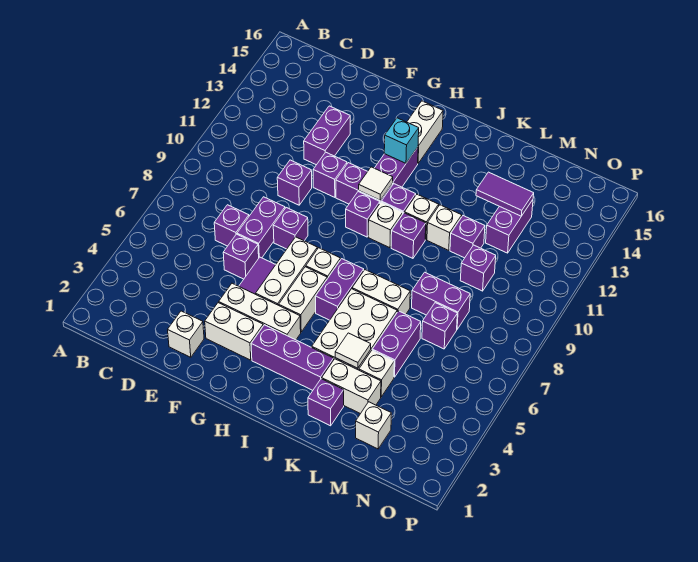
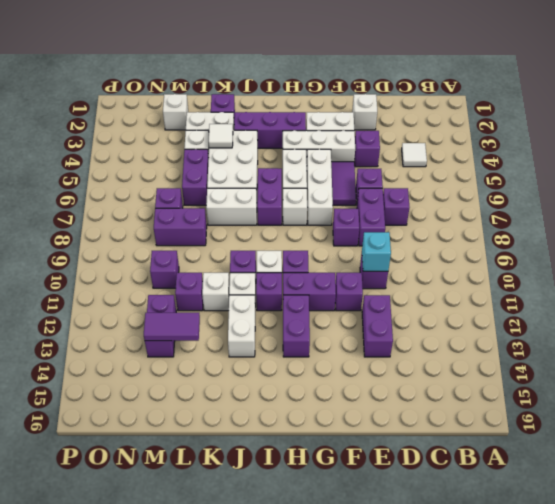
none -> purple brick E4 level 1
white tile H11 level 2 -> white tile C4 level 1
cyan brick H13 level 2 -> cyan brick E10 level 2
white brick H14:H15 level 1 -> white brick J12:J13 level 1

